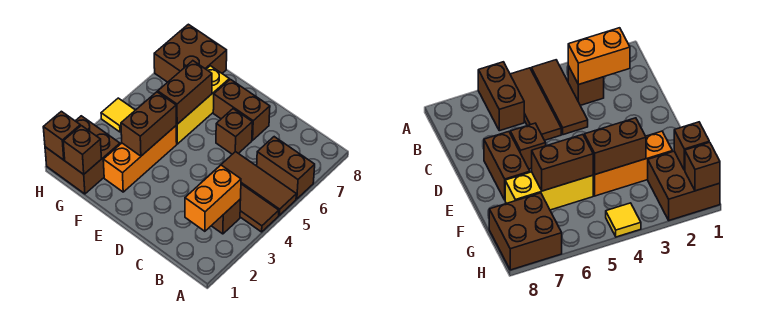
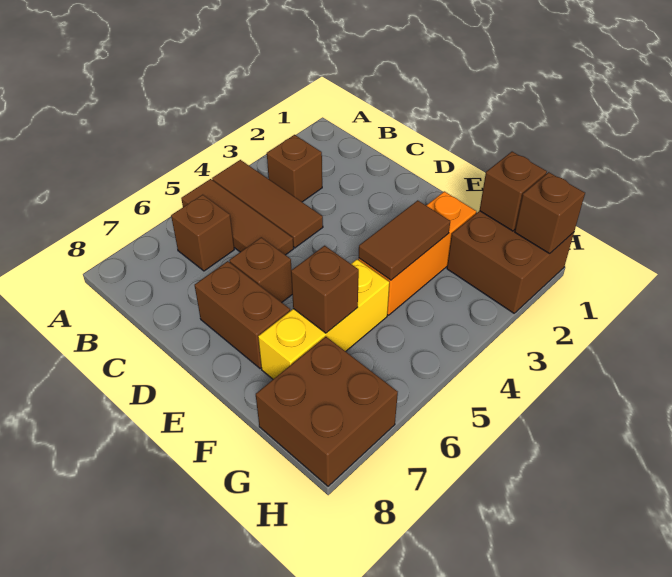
brown brick A6:B6 level 1 -> brown brick B6 level 1
orange brick B2:B3 level 2 -> none
brown brick F3:F4 level 2 -> brown tile F3:F4 level 2
brown brick F5:F6 level 2 -> brown brick F6 level 2
yellow tile H4 level 1 -> none

